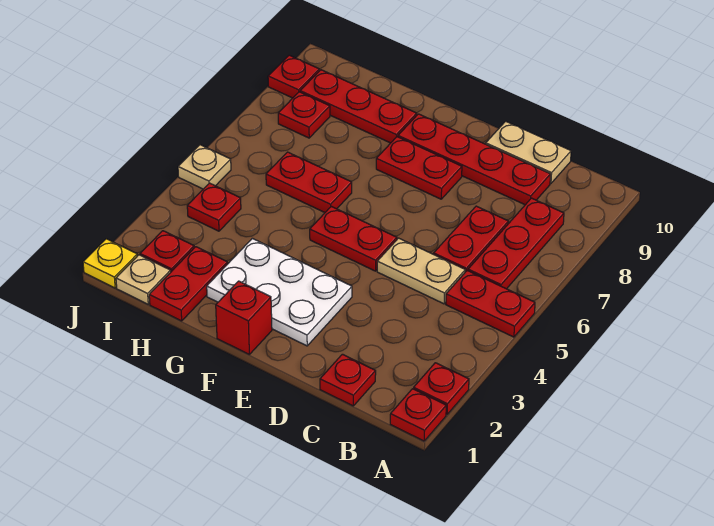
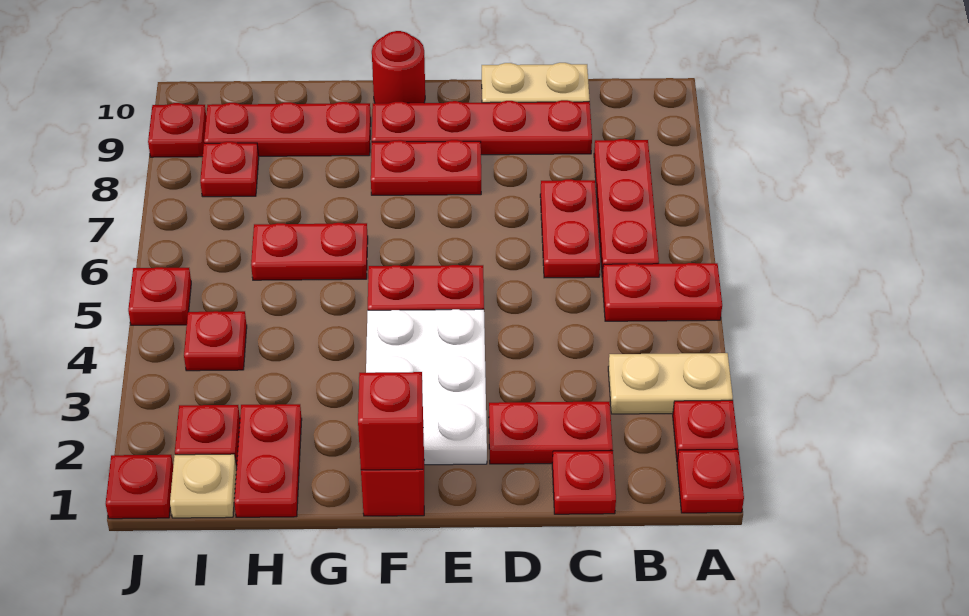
none -> red plate C2:D2 level 1
tan plate C5:D5 level 1 -> tan plate A3:B3 level 1
white plate E2:G3 level 1 -> white plate E2:F4 level 1
none -> red brick F1 level 2
none -> red round brick F10 level 1
yellow plate J1 level 1 -> red plate J1 level 1
tan plate J5 level 1 -> red plate J5 level 1

